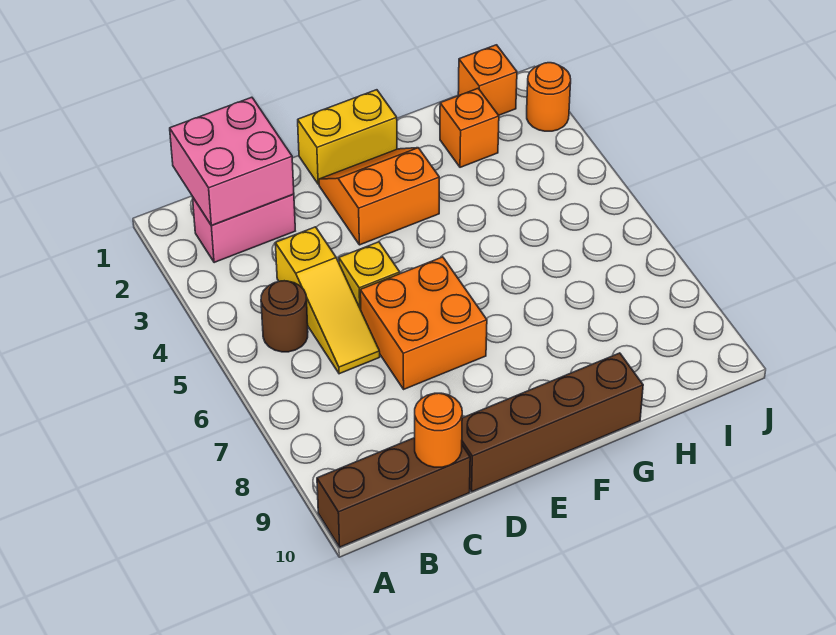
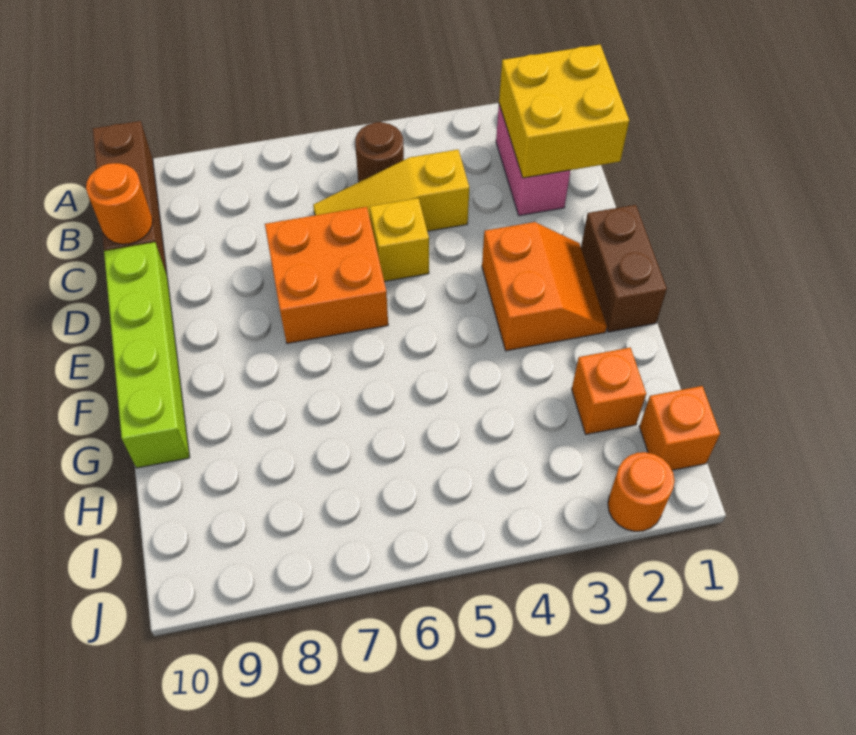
pink brick B1:C2 level 2 -> yellow brick B1:C2 level 2
brown brick D10:G10 level 1 -> lime brick D10:G10 level 1
yellow brick E1:F1 level 1 -> brown brick E1:F1 level 1

